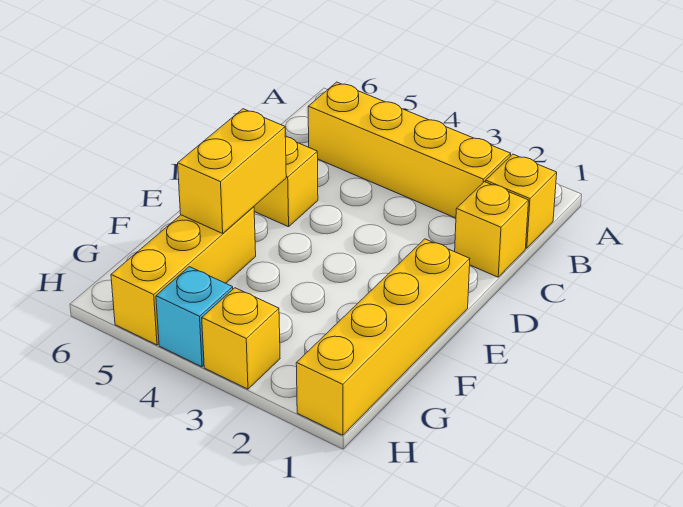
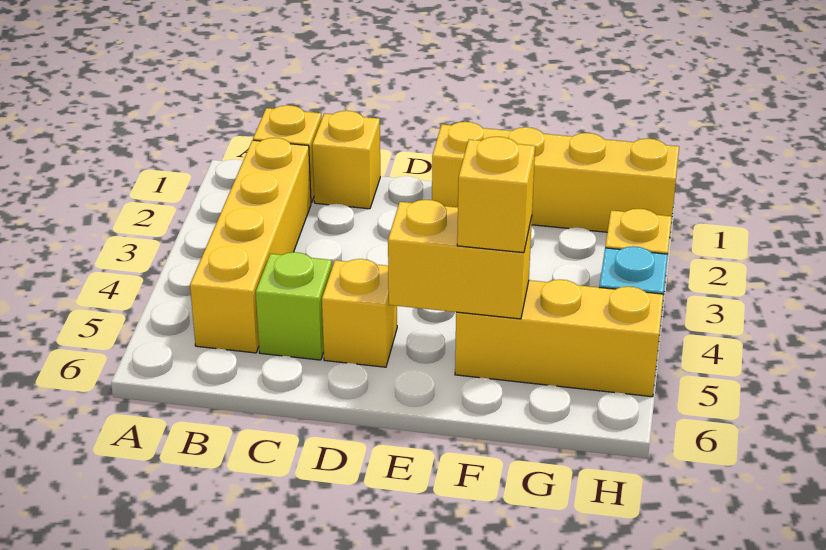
none -> lime brick C5 level 1
none -> yellow brick F5 level 3

